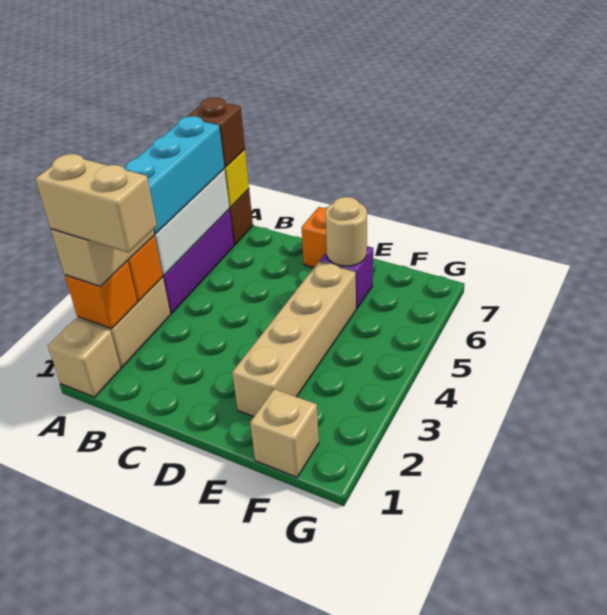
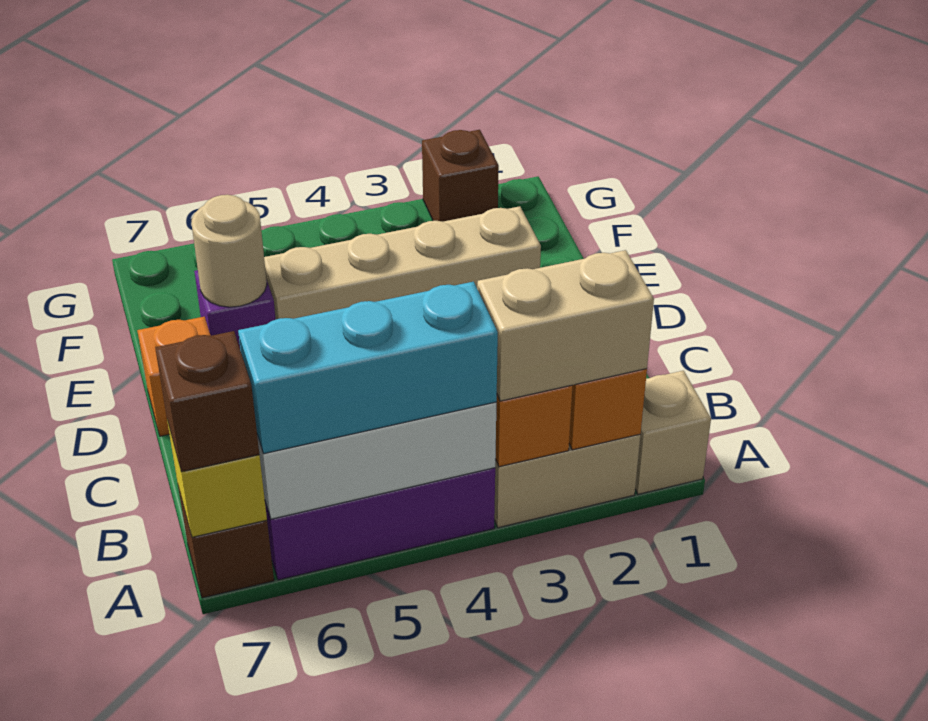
tan brick A2:B2 level 4 -> none
tan brick F1 level 1 -> none
none -> brown brick G2 level 1

